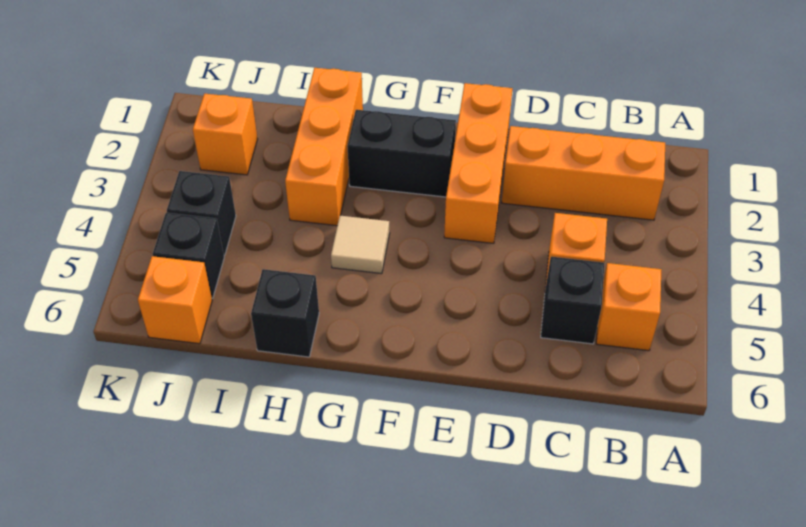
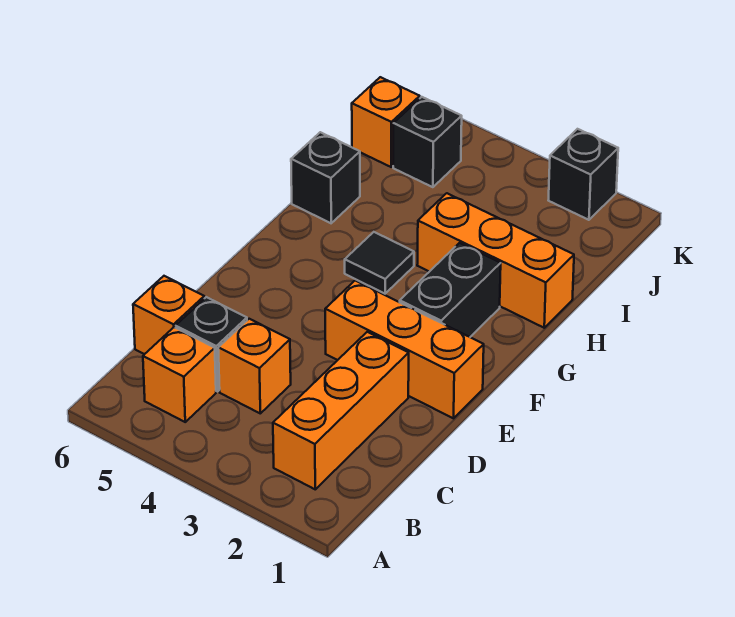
tan tile G4 level 1 -> black tile G4 level 1
orange brick J2 level 1 -> orange brick C6 level 1
black brick J4 level 1 -> black brick K2 level 1

